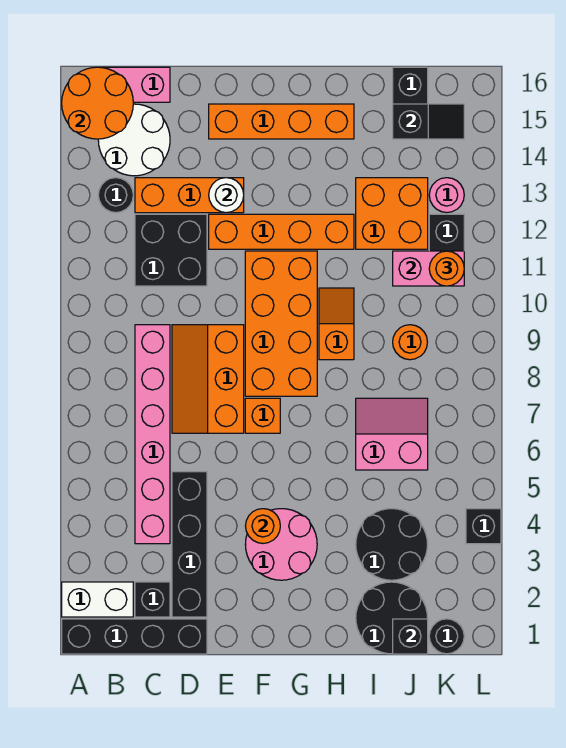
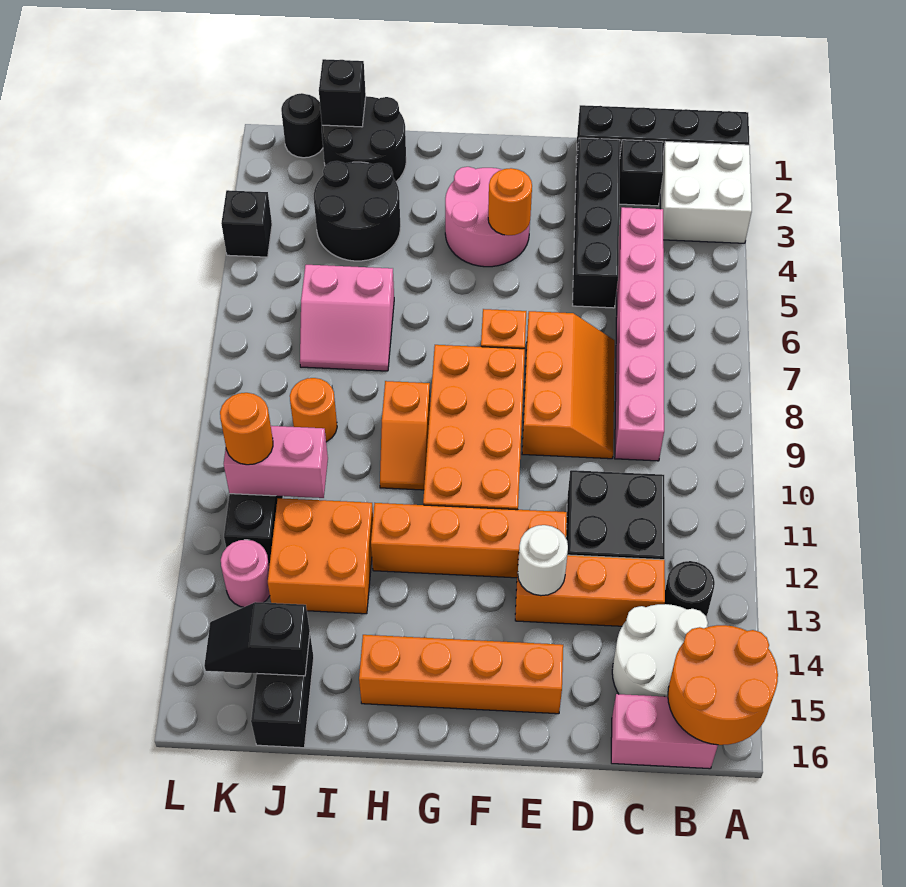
white brick A2:B2 level 1 -> white brick A2:B3 level 1

